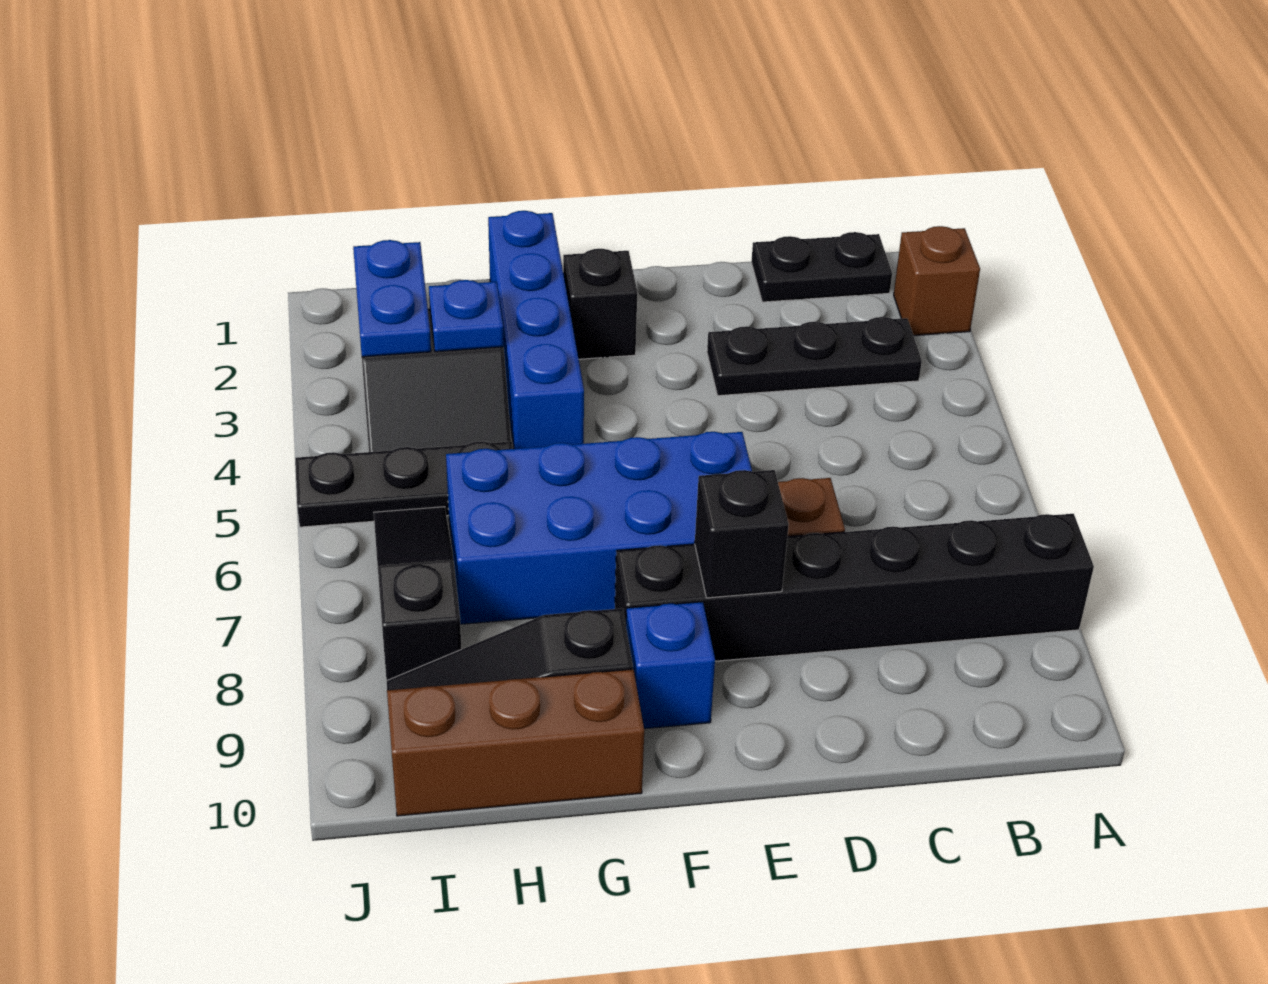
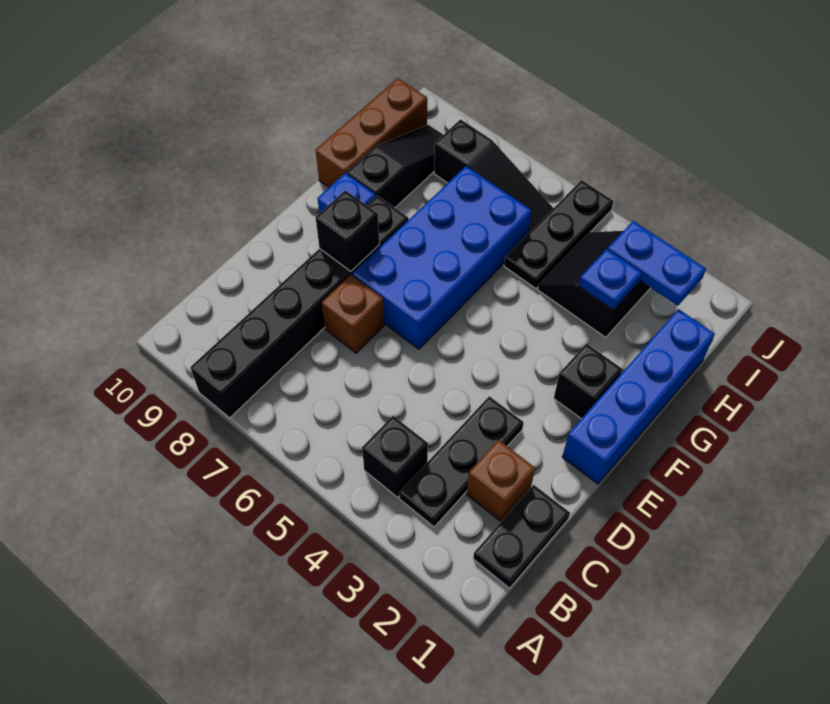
brown brick A2 level 1 -> brown brick C2 level 1
none -> black brick B4 level 1
blue brick G1:G4 level 1 -> blue brick E1:H1 level 1

